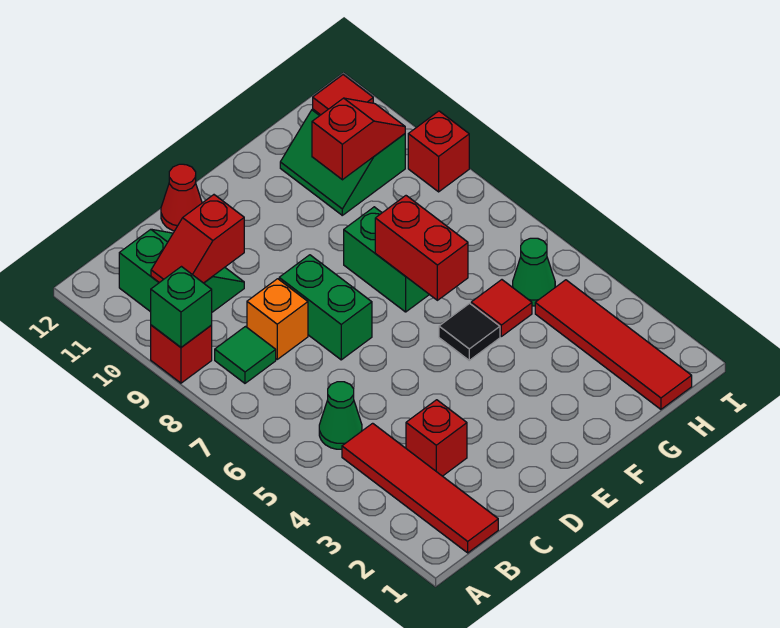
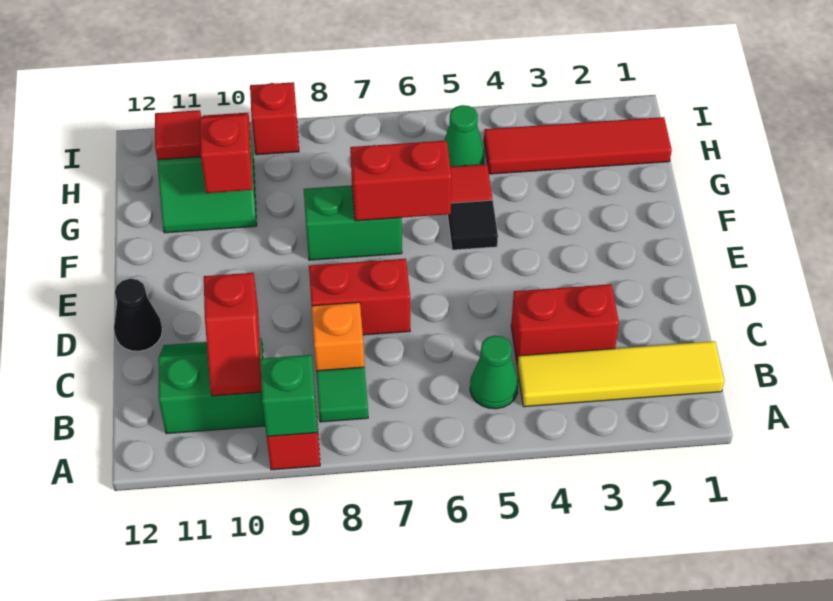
red tile B1:B4 level 1 -> yellow tile B1:B4 level 1
red brick C3 level 1 -> red brick C3:C4 level 1
green brick D7:D8 level 1 -> red brick D7:D8 level 1
red cone D12 level 1 -> black cone D12 level 1

